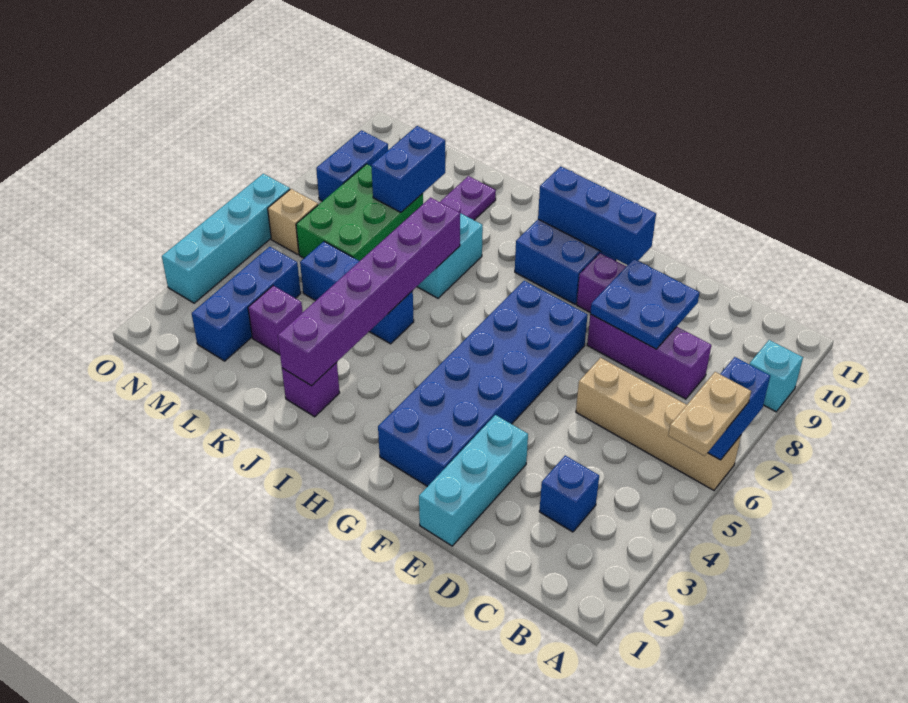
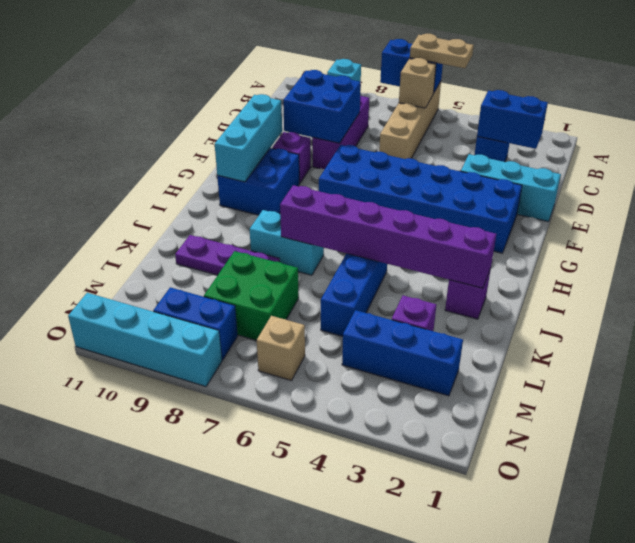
none -> tan brick B6 level 2
blue plate D8:E9 level 2 -> blue brick D8:E9 level 2
blue brick F10:H10 level 2 -> cyan brick F10:H10 level 2
green brick L6:M8 level 1 -> green brick L7:M8 level 1
blue brick L8:L9 level 2 -> blue brick C2:C3 level 2
cyan brick O3:O6 level 1 -> cyan brick O8:O11 level 1

